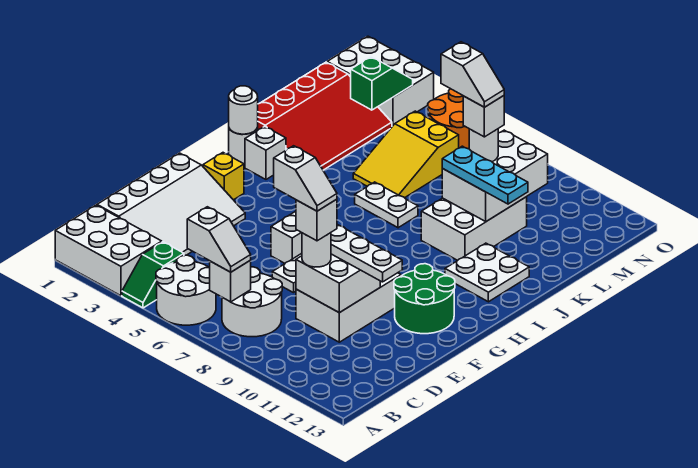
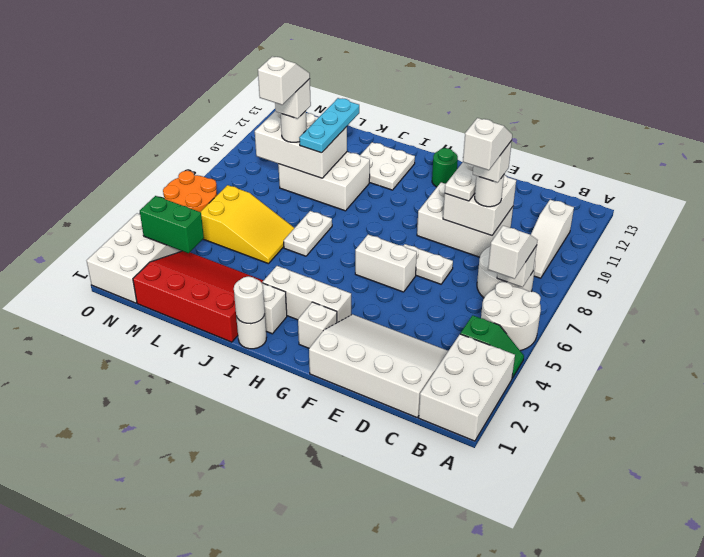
none -> white slope B9:B11 level 1 top 11
green round brick F11:G12 level 1 -> green round brick G12 level 1
yellow brick G2 level 1 -> white brick G2 level 1
none -> white brick G3:I3 level 1
green slope M3:N3 level 2 top M -> green brick M3:N3 level 2

